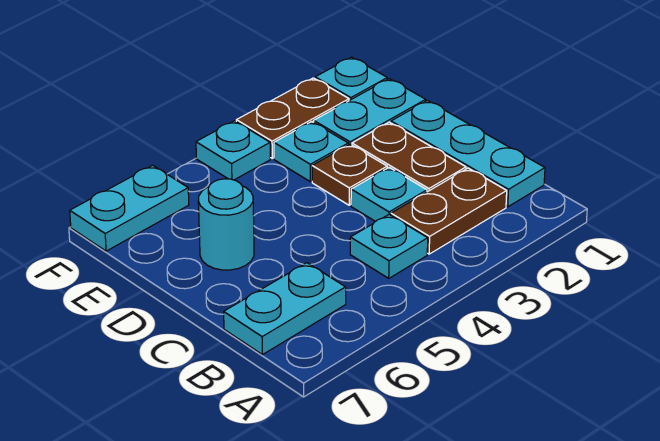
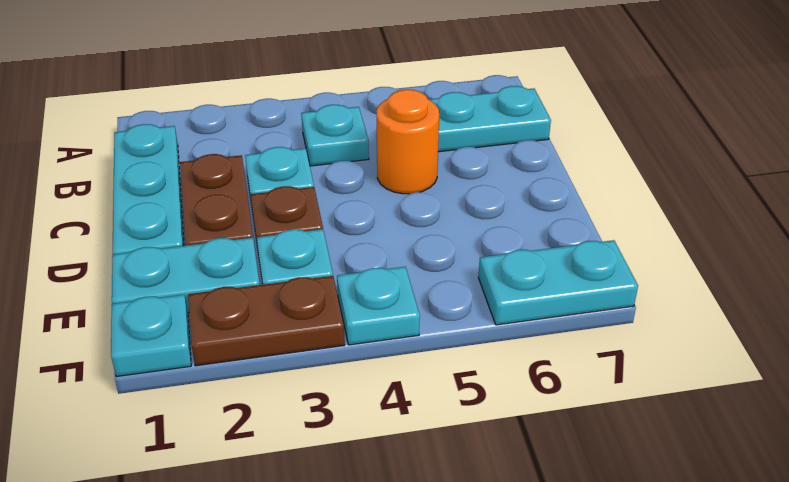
brown plate B2:B3 level 1 -> none
none -> orange round brick C5 level 1
cyan round brick D6 level 1 -> none

